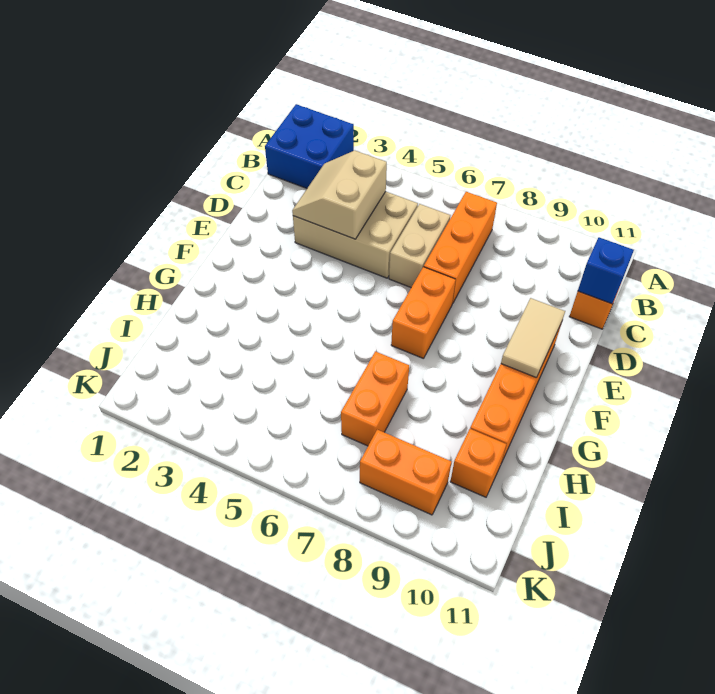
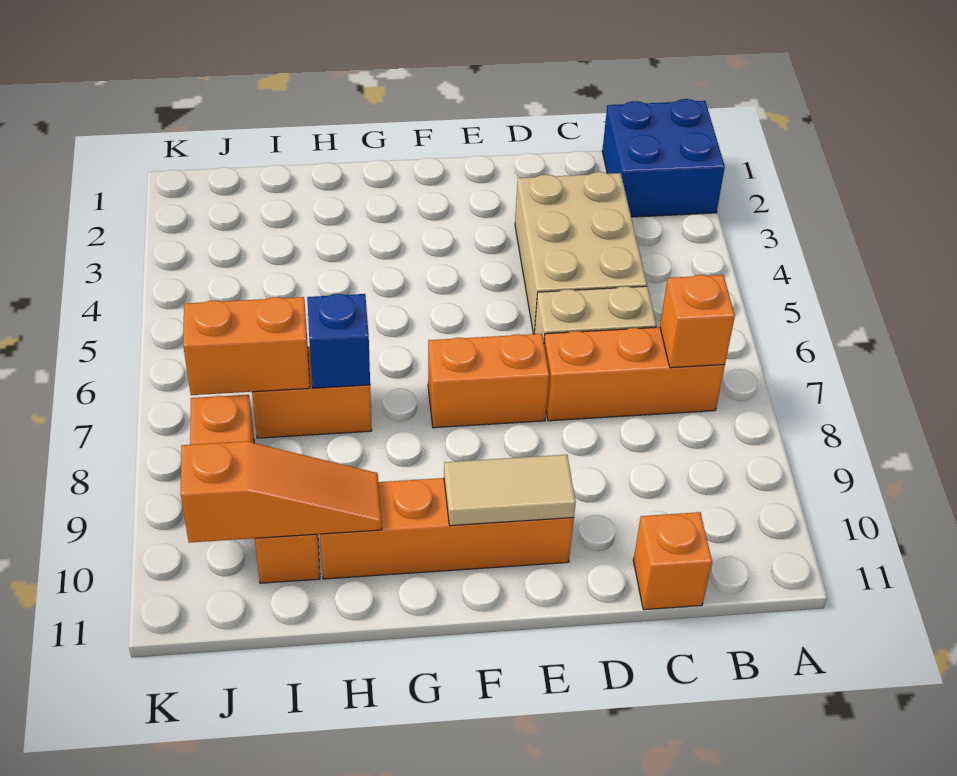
none -> orange brick B7 level 2
tan slope C3:D4 level 2 top 4 -> none
blue brick C11 level 2 -> blue brick H7 level 2
none -> orange slope H10:J10 level 2 top J
none -> orange brick I7:J7 level 2

